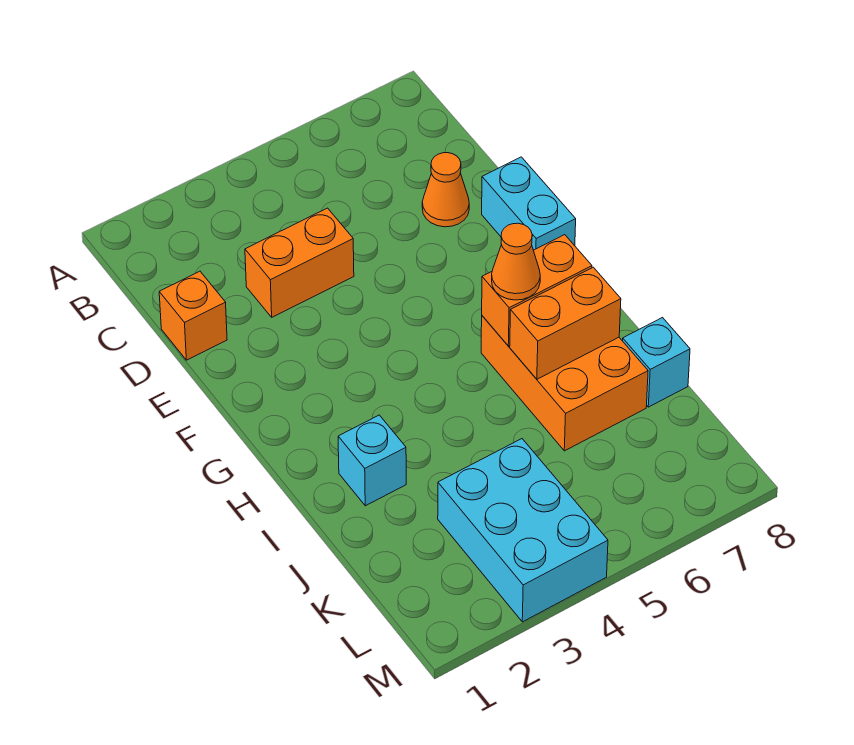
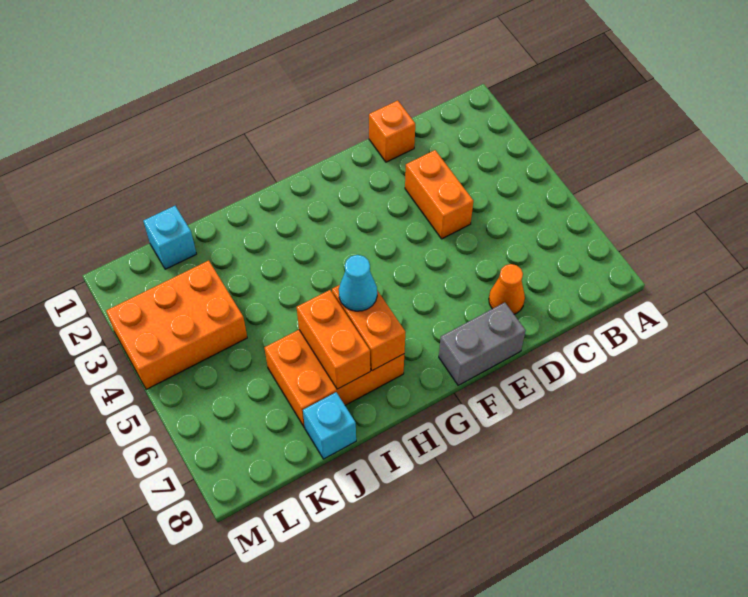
cyan brick E8:F8 level 1 -> grey brick E8:F8 level 1
orange cone H6 level 3 -> cyan cone H6 level 3
cyan brick I2 level 1 -> cyan brick K1 level 1
cyan brick K3:M4 level 1 -> orange brick K3:M4 level 1

